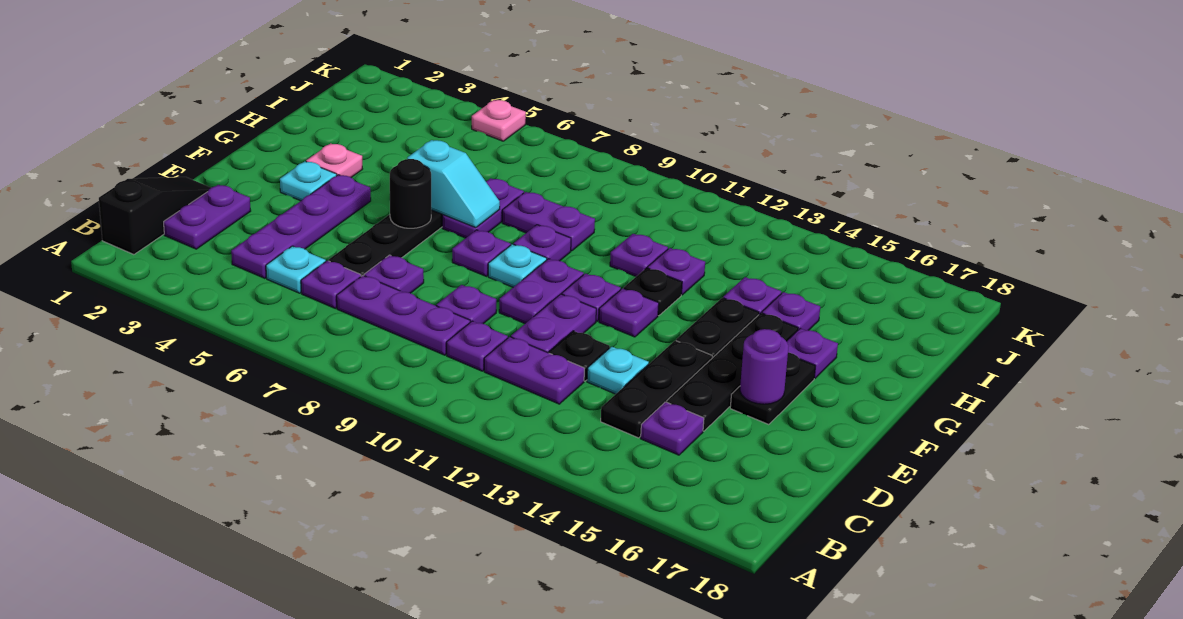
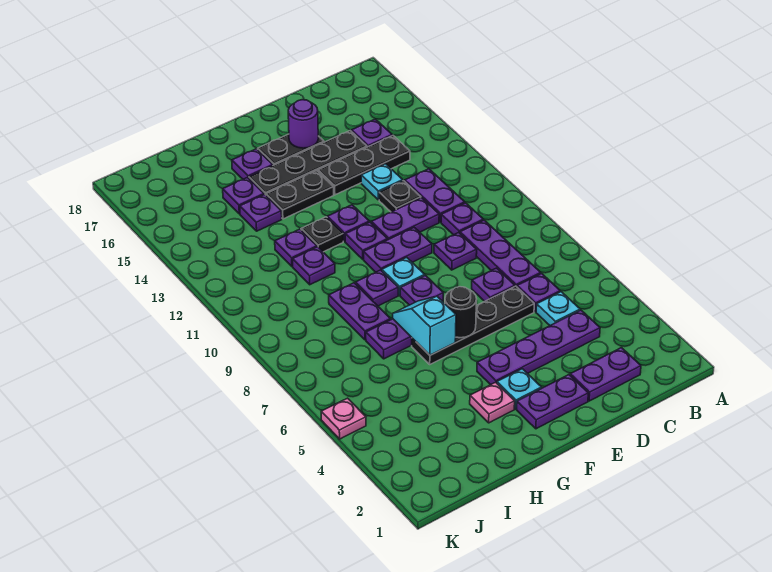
black slope B1:D1 level 1 top B -> none
none -> purple plate E2:F2 level 1

